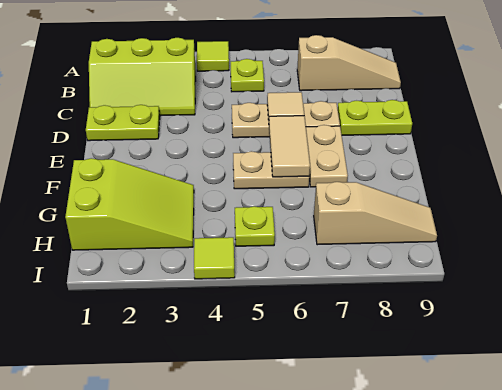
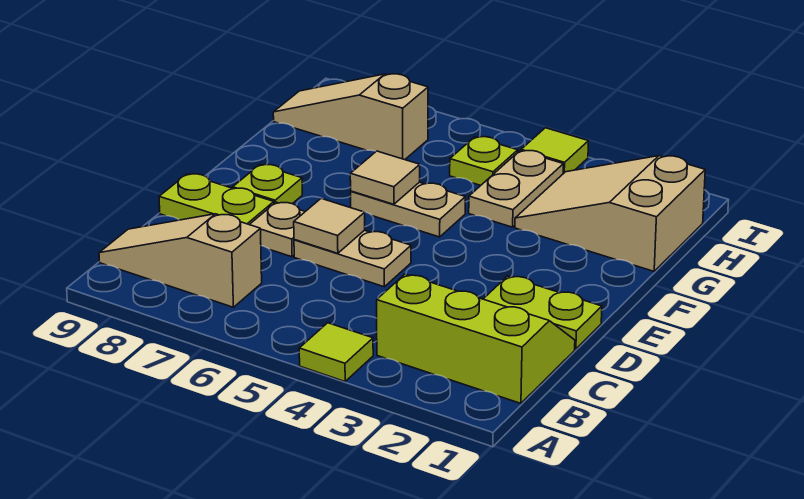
lime plate B5 level 1 -> lime plate E8 level 1
tan tile E6:F6 level 2 -> tan tile F6 level 2
tan plate E7:F7 level 1 -> tan plate G4:H4 level 1
lime slope G1:H3 level 1 top 1 -> tan slope G1:H3 level 1 top 1

